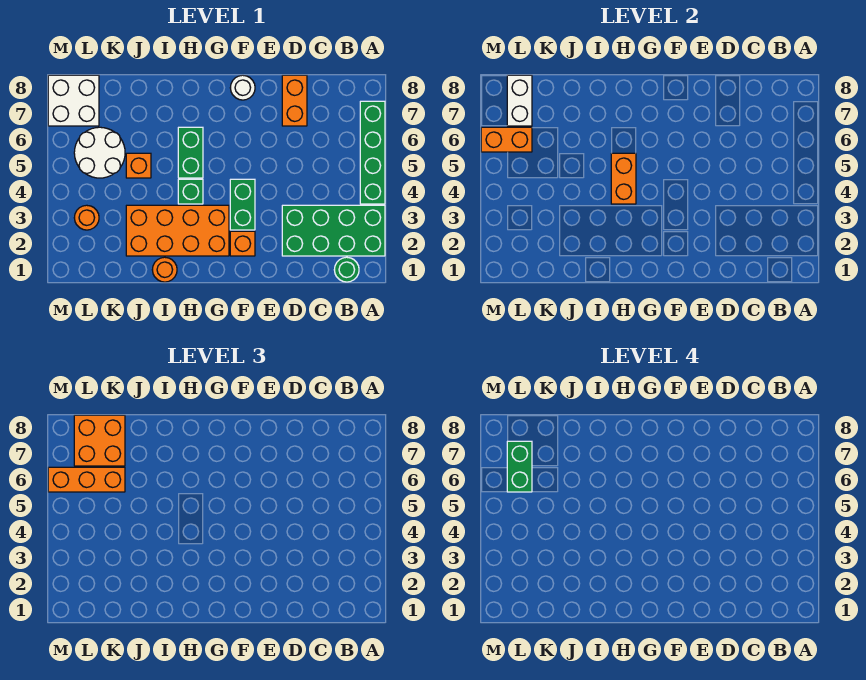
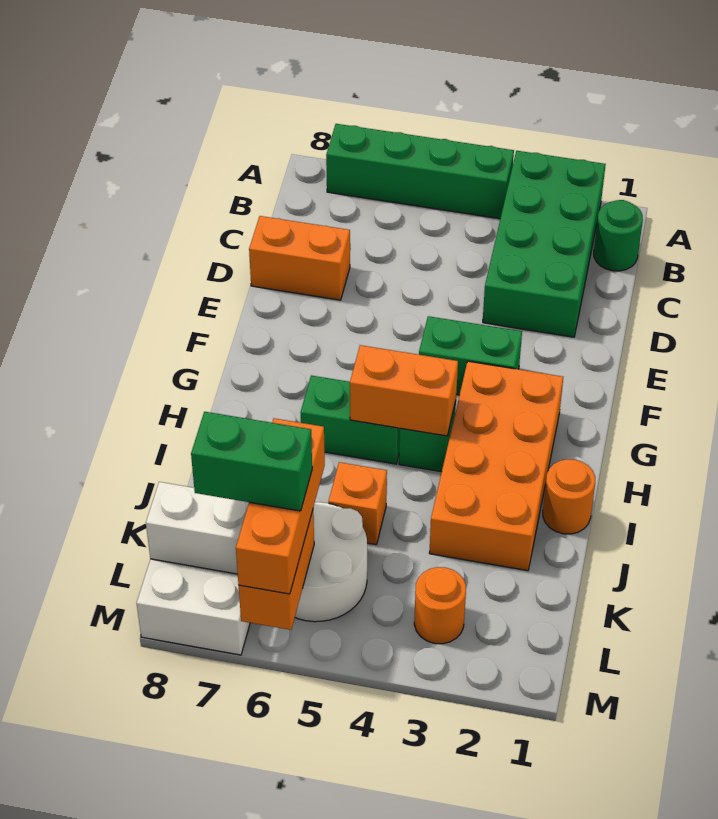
orange brick F2 level 1 -> none
white round brick F8 level 1 -> none
orange brick K7:L8 level 3 -> none

